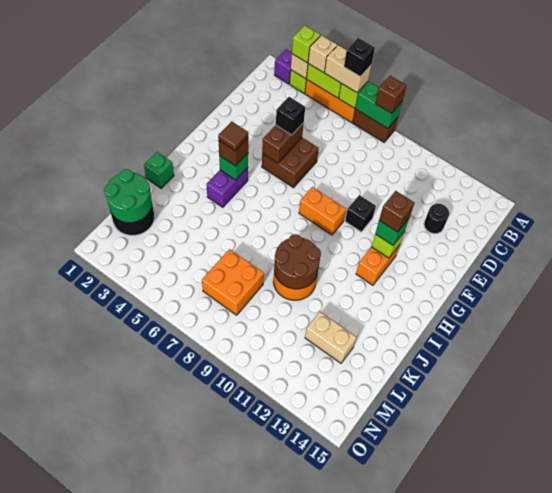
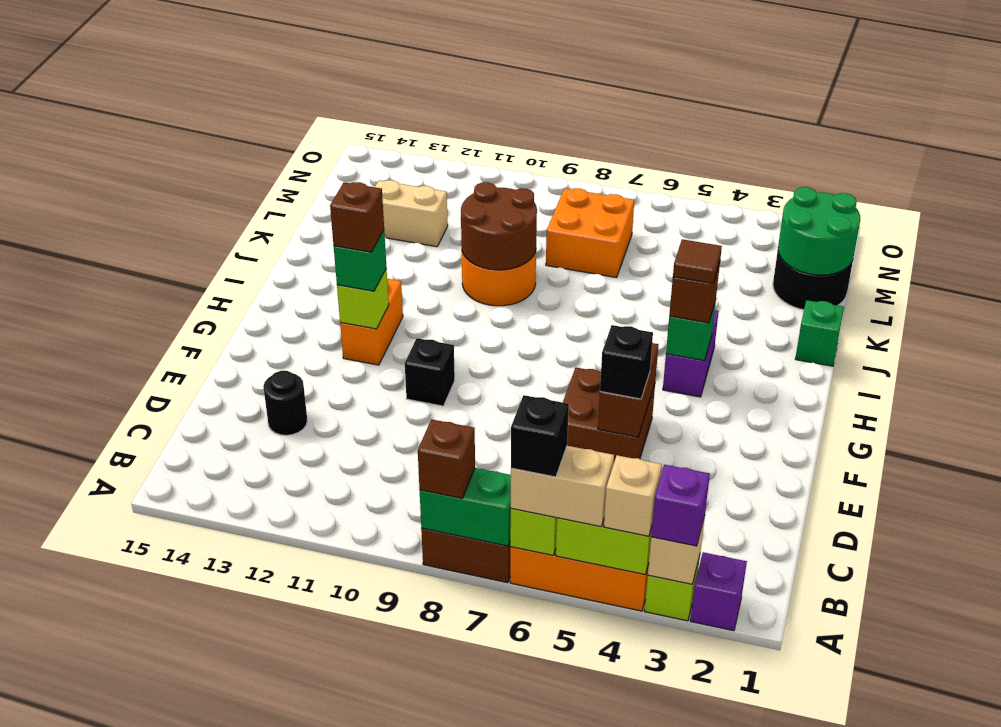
lime brick A3 level 3 -> purple brick A3 level 3
orange brick G8:G9 level 1 -> none

